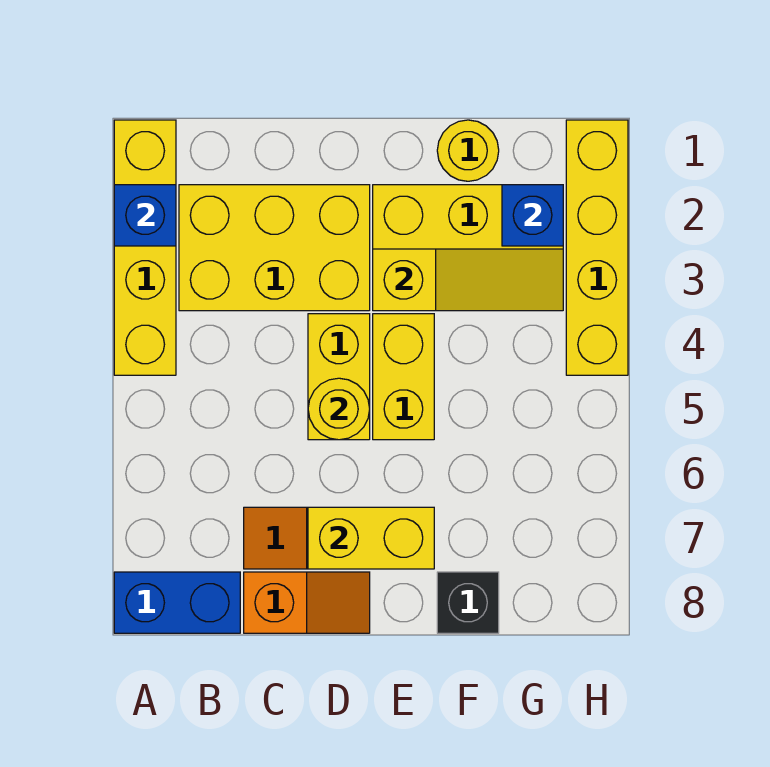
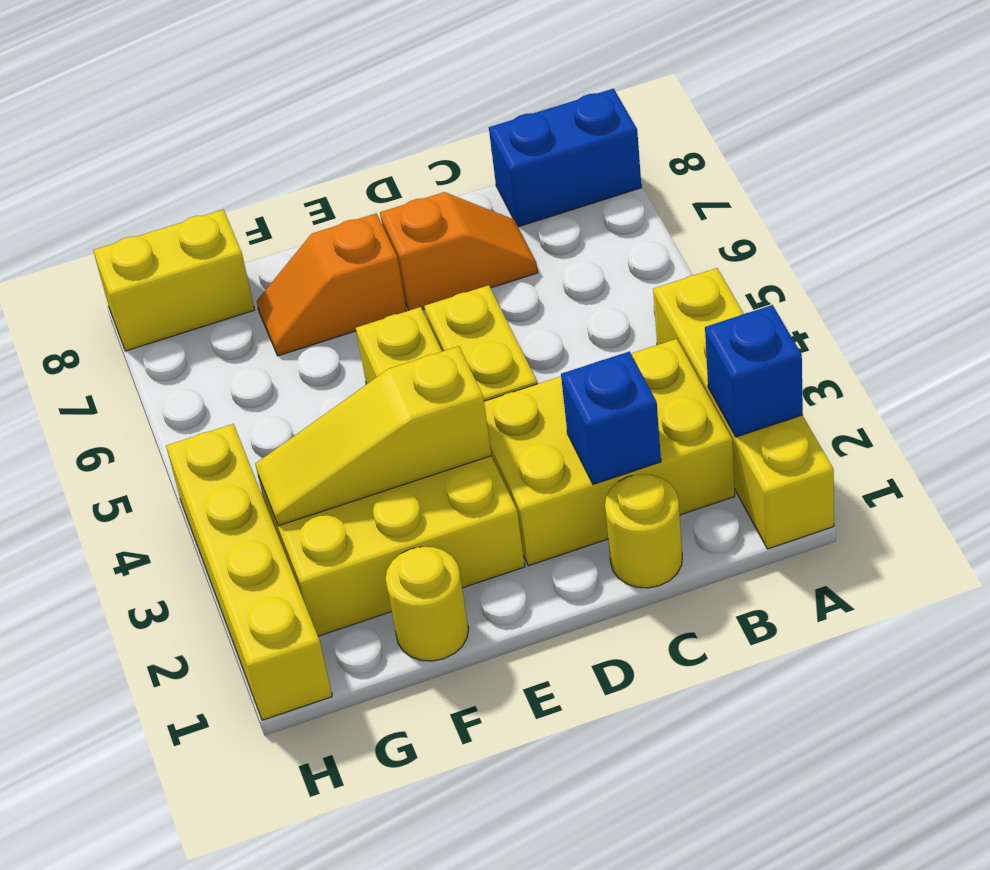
orange slope C8:D8 level 1 top C -> orange slope E7:F7 level 1 top E
yellow round brick D5 level 2 -> yellow round brick C1 level 1
yellow brick D7:E7 level 2 -> yellow brick G8:H8 level 1
black brick F8 level 1 -> none
blue brick G2 level 2 -> blue brick C2 level 2

